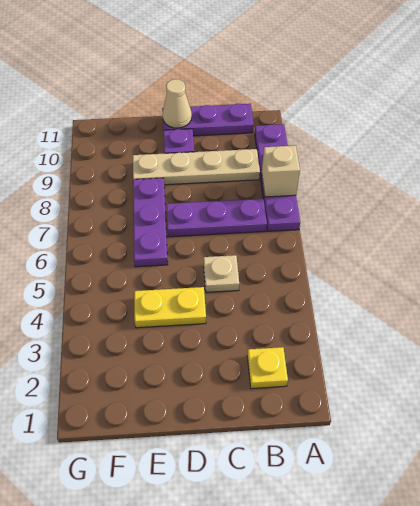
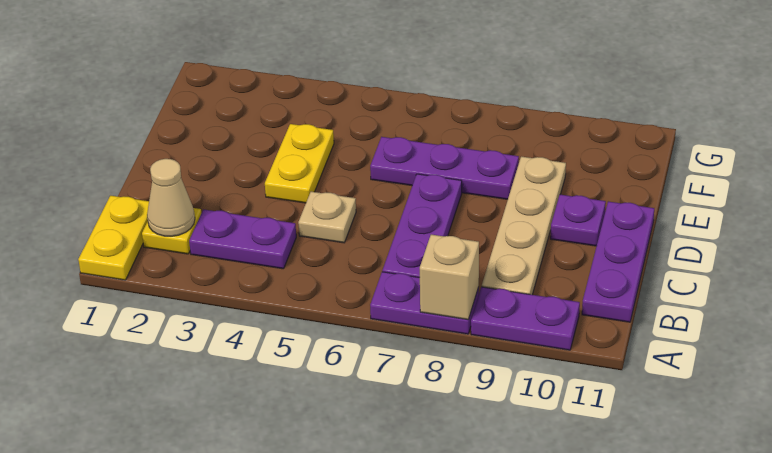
none -> yellow plate A1:B1 level 1
none -> purple plate B3:B4 level 1
tan cone D11 level 2 -> tan cone B2 level 2

